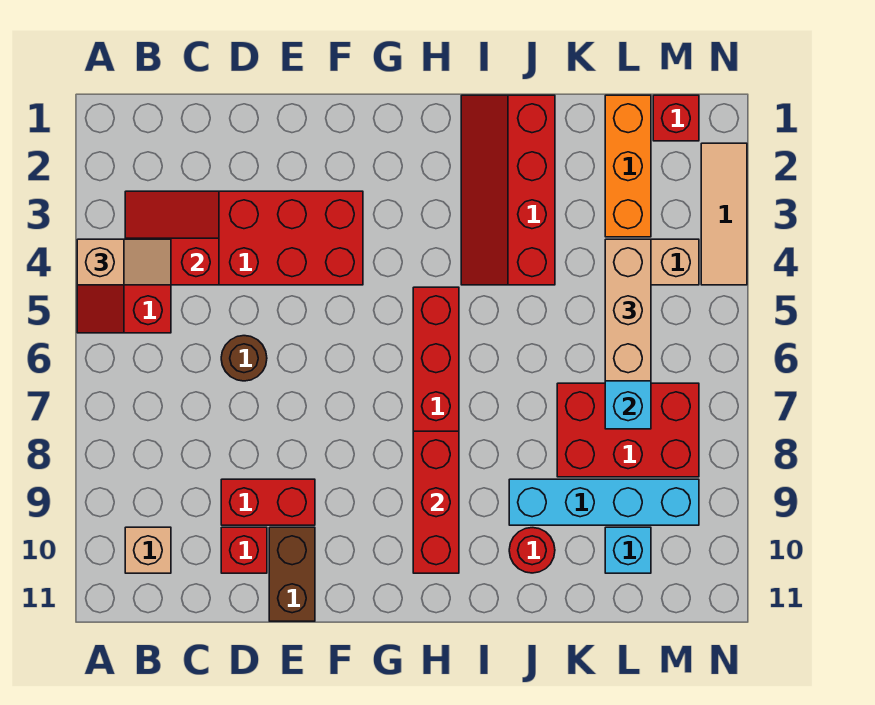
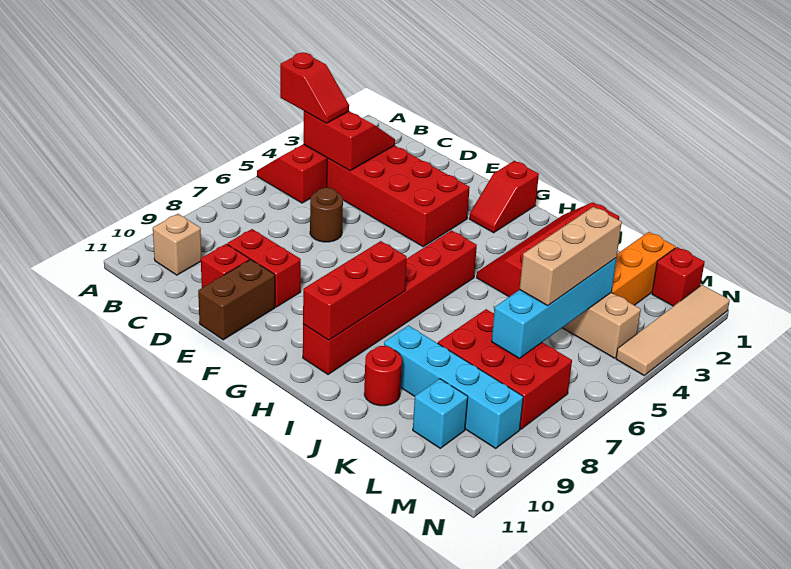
tan slope A4:B4 level 3 top A -> red slope A4:B4 level 3 top A
none -> red slope G1:G2 level 1 top 1
tan tile N2:N4 level 1 -> tan tile N1:N4 level 1

